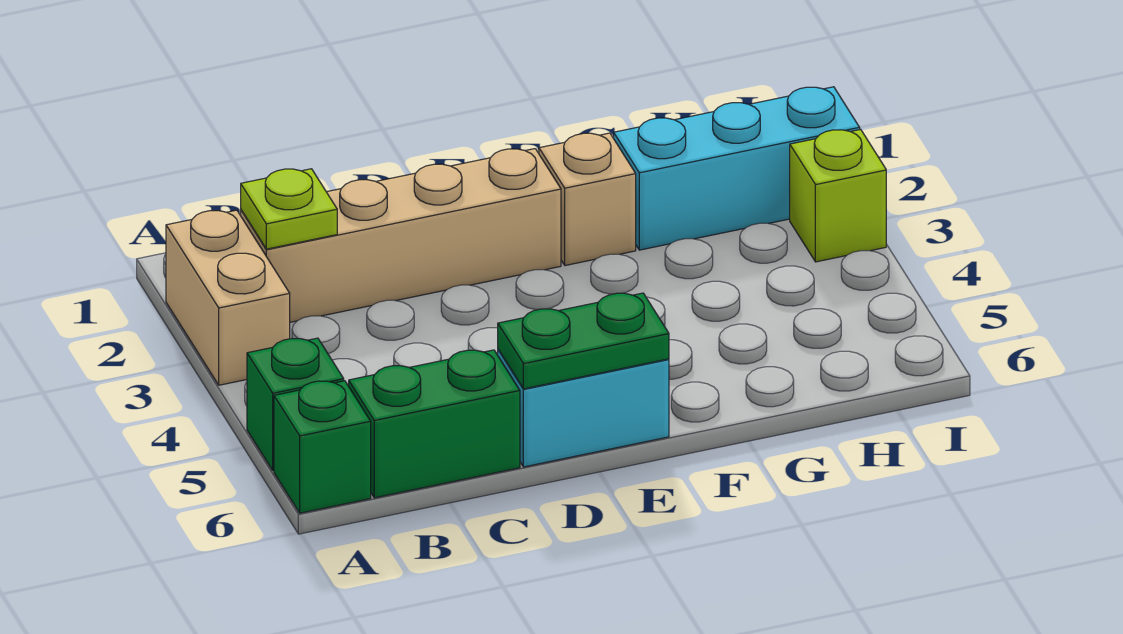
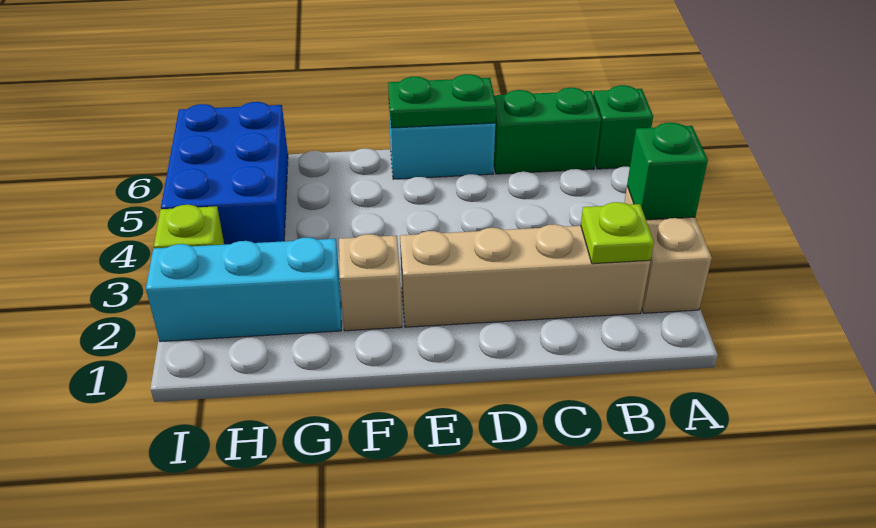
green brick A5 level 1 -> green brick A3 level 2
none -> blue brick H4:I6 level 1

